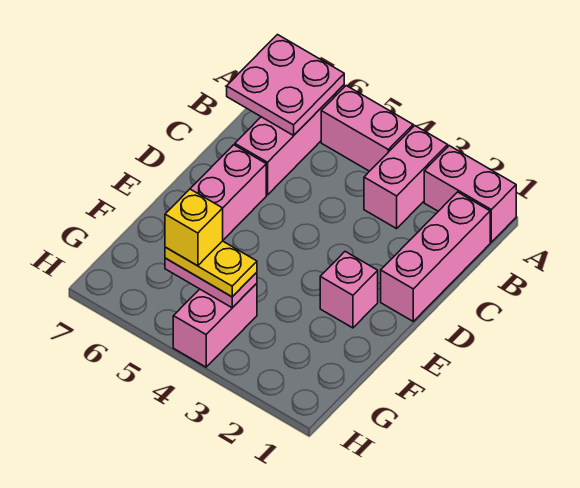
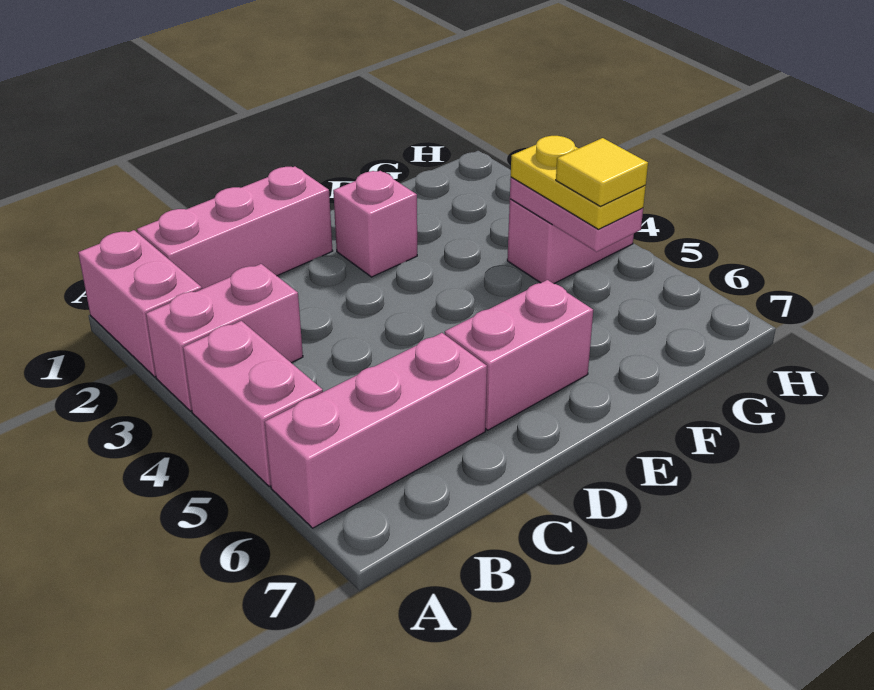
pink plate A6:B7 level 2 -> none
yellow brick G5 level 4 -> yellow tile G5 level 4

